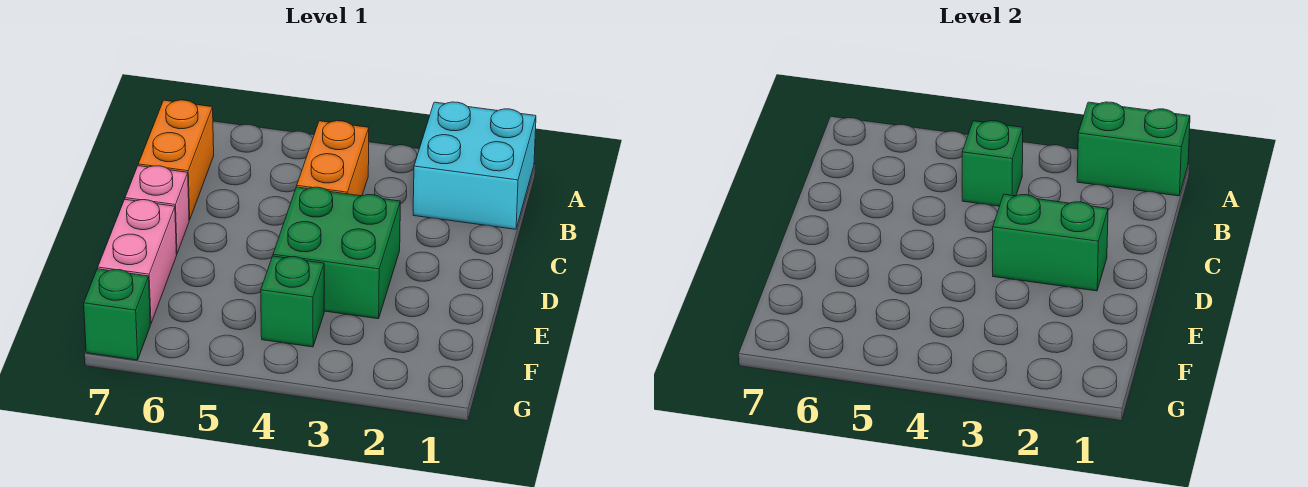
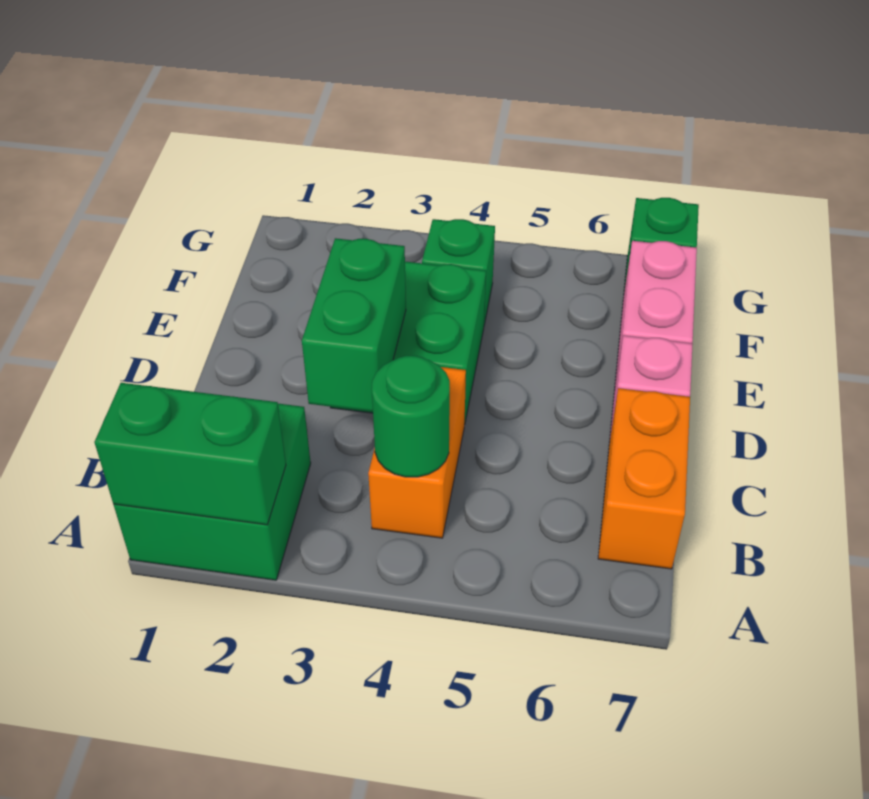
cyan brick A1:B2 level 1 -> green brick A1:B2 level 1
green brick B4 level 2 -> green round brick B4 level 2
green brick D2:D3 level 2 -> green brick C3:D3 level 2

